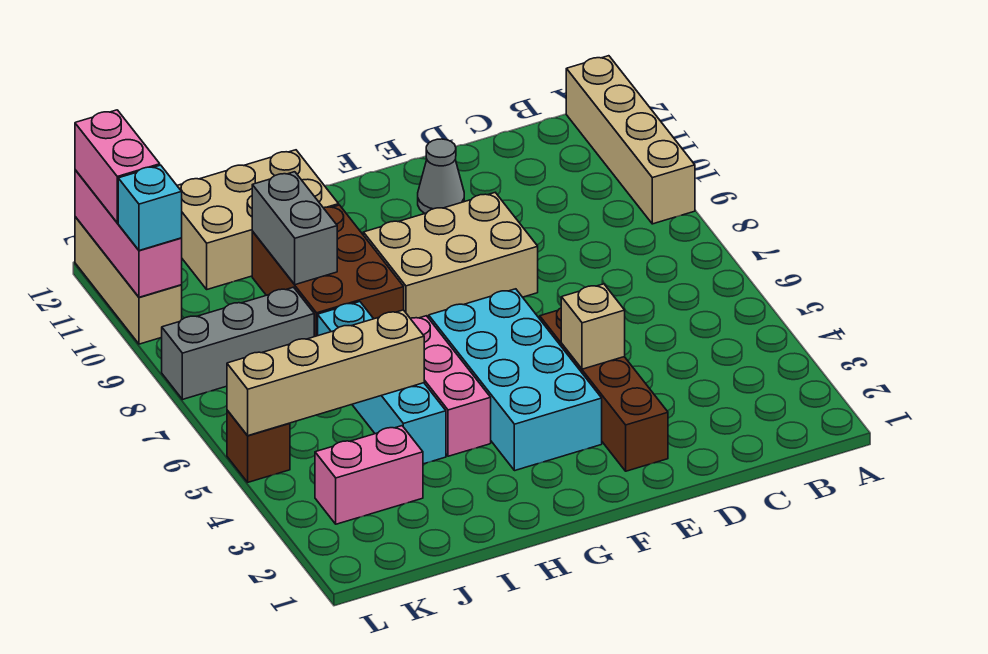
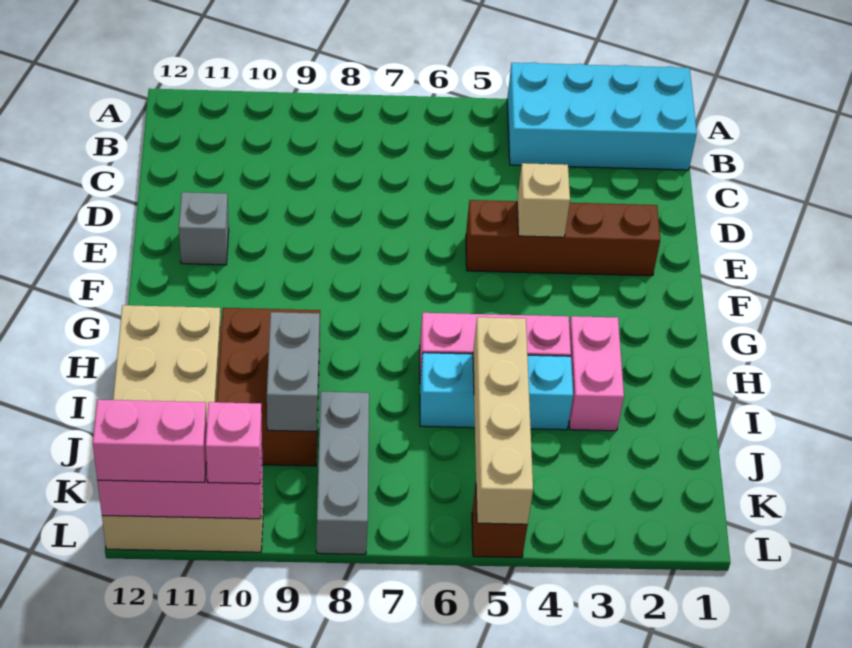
tan brick A9:A12 level 1 -> none
tan brick E8:G9 level 1 -> none
grey cone E11 level 1 -> grey brick E11 level 1
cyan brick F3:G6 level 1 -> cyan brick A1:B4 level 1
brown brick H8:I10 level 1 -> brown brick H9:J10 level 1
cyan brick I4:I7 level 1 -> cyan brick I4:I6 level 1
grey brick I9:I10 level 2 -> grey brick I9:J9 level 2
pink brick J3:K3 level 1 -> pink brick H3:I3 level 1
cyan brick L10 level 3 -> pink brick L10 level 3

